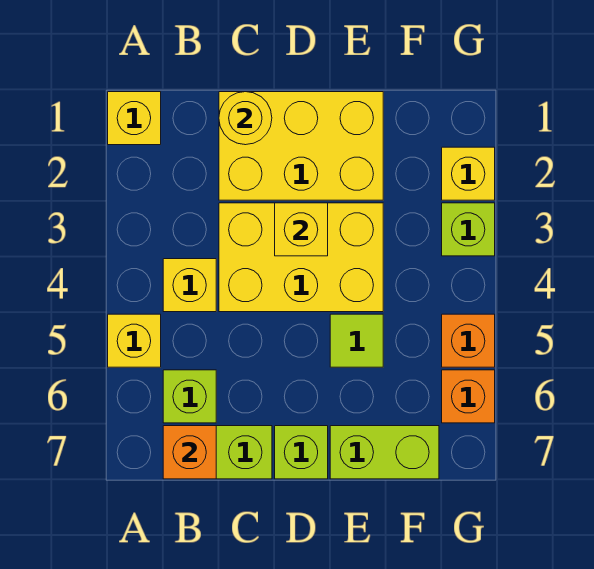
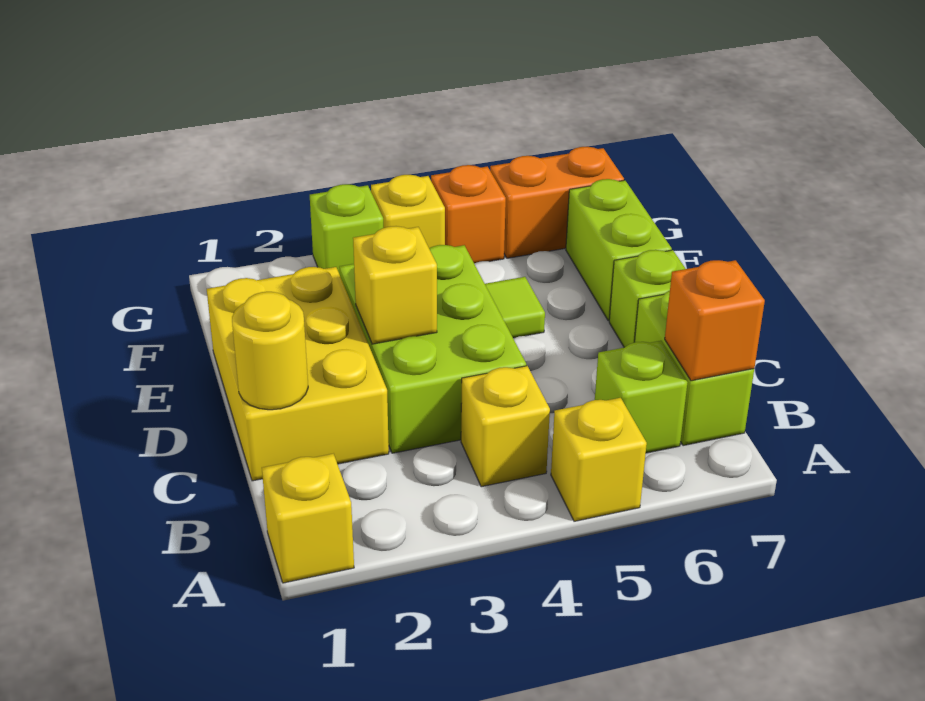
yellow brick C3:E4 level 1 -> lime brick C3:E4 level 1
yellow brick G2 level 1 -> yellow brick G4 level 1
orange brick G6 level 1 -> orange brick G6:G7 level 1

